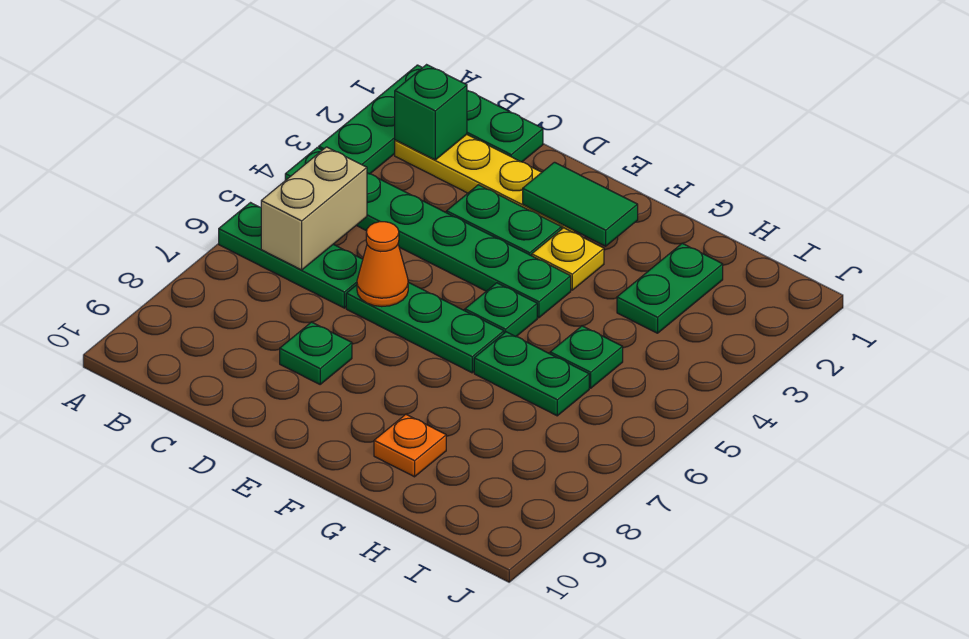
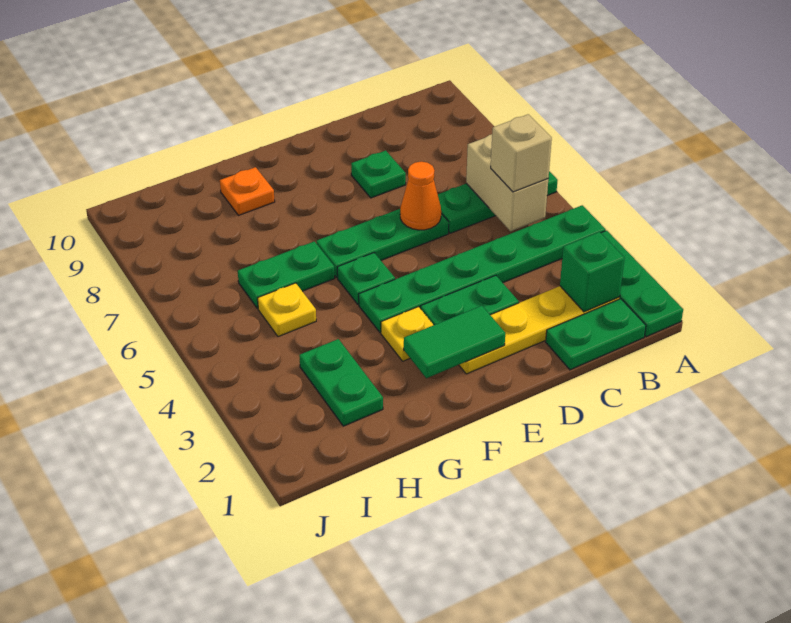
none -> tan brick B5 level 3
green plate H5 level 1 -> yellow plate H5 level 1

